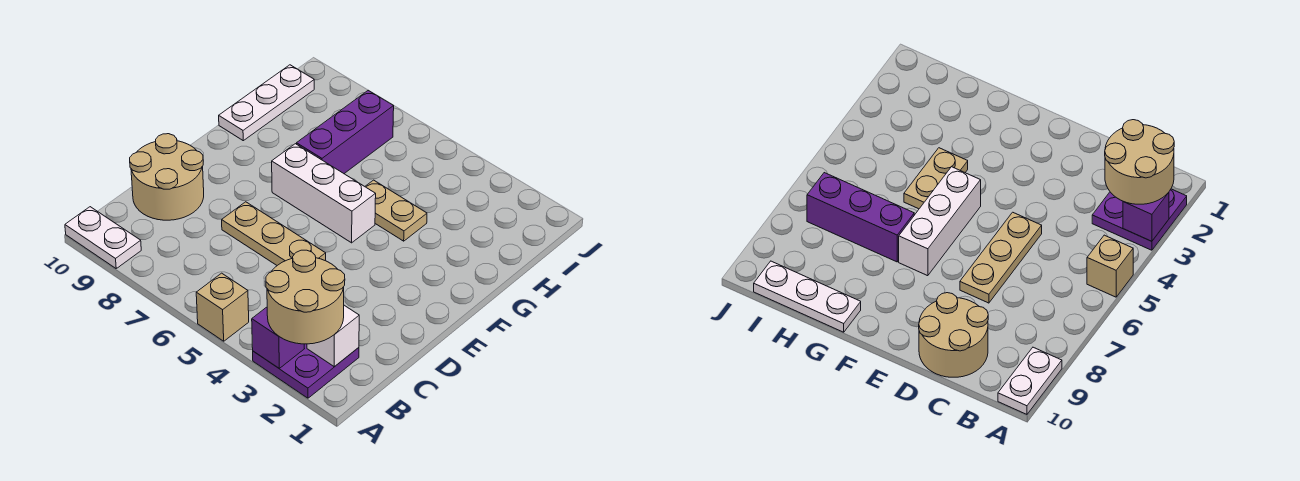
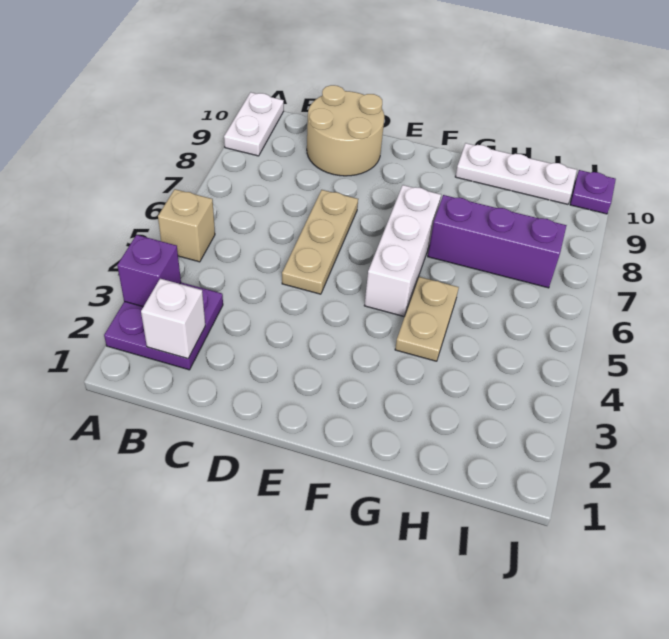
tan round brick A2:B3 level 3 -> none
none -> purple plate J10 level 1

